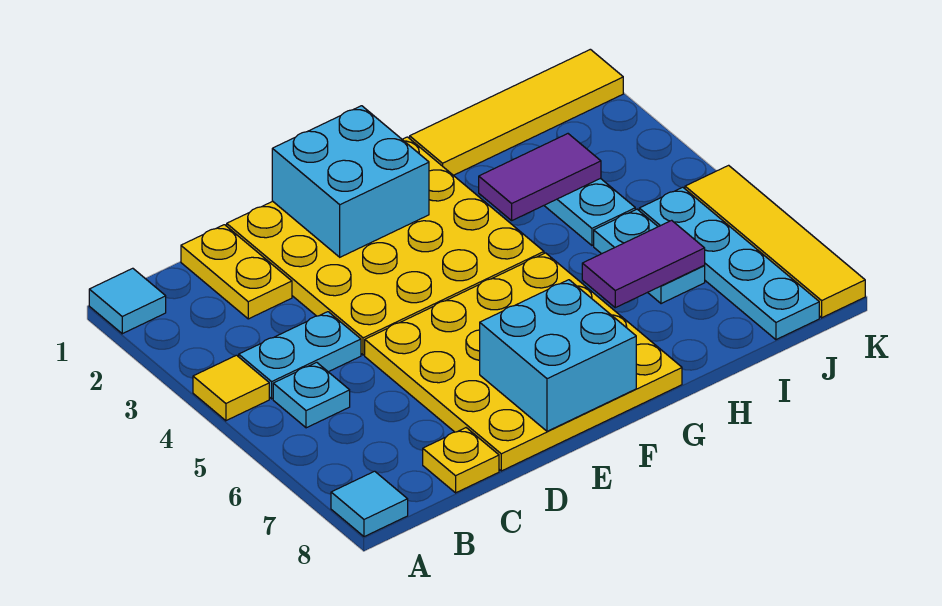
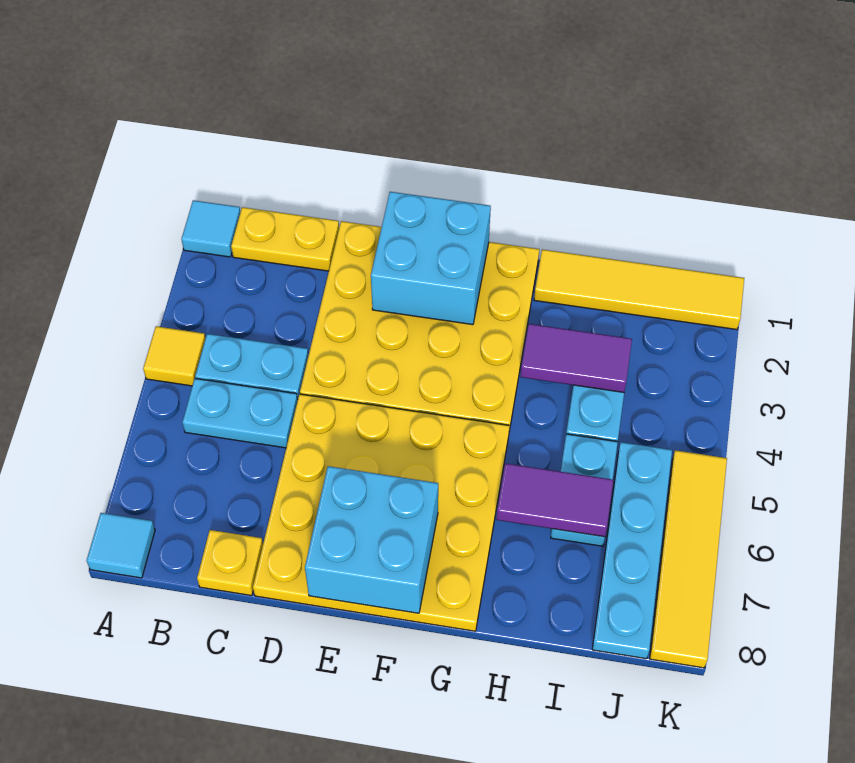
cyan plate B5 level 1 -> cyan plate B5:C5 level 1
yellow plate C1:C2 level 1 -> yellow plate B1:C1 level 1

